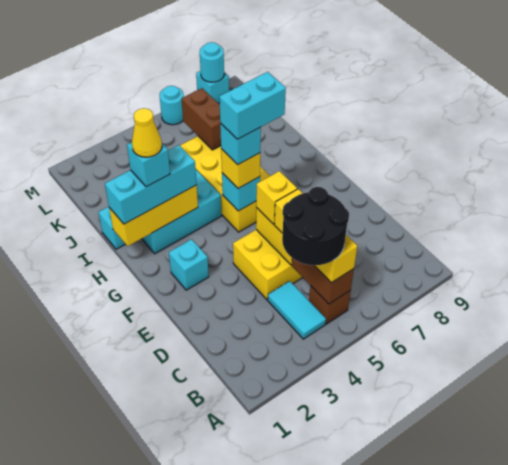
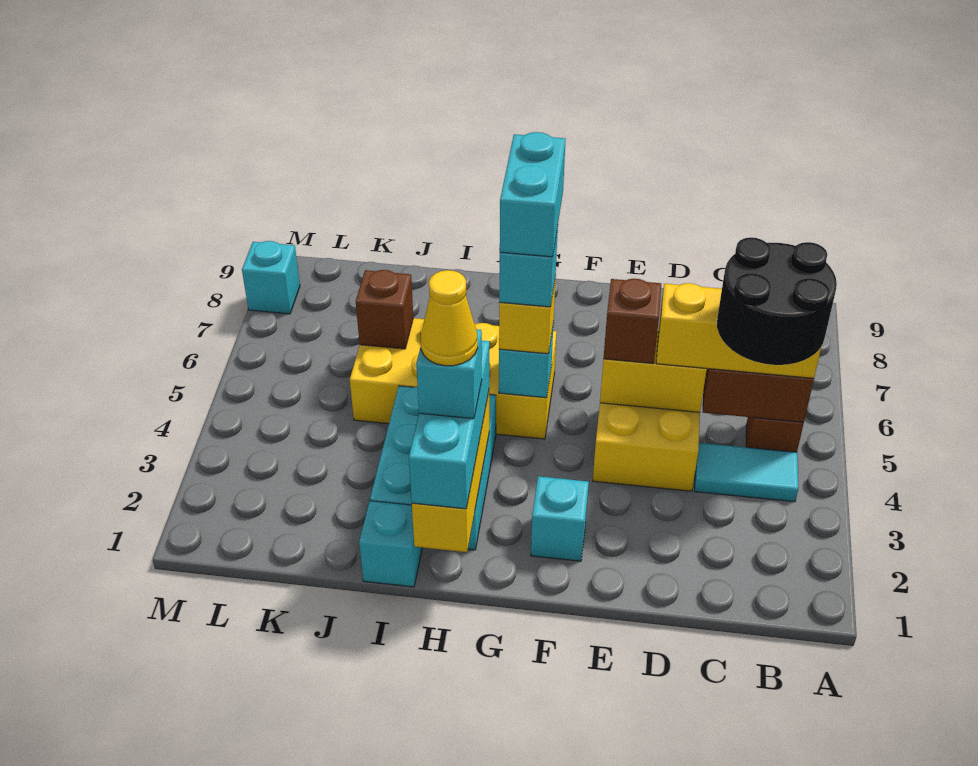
yellow brick E5 level 3 -> brown brick E5 level 3
brown brick J6:K6 level 2 -> brown brick J6 level 2
cyan round brick M6 level 1 -> none
cyan round brick M8 level 2 -> none

